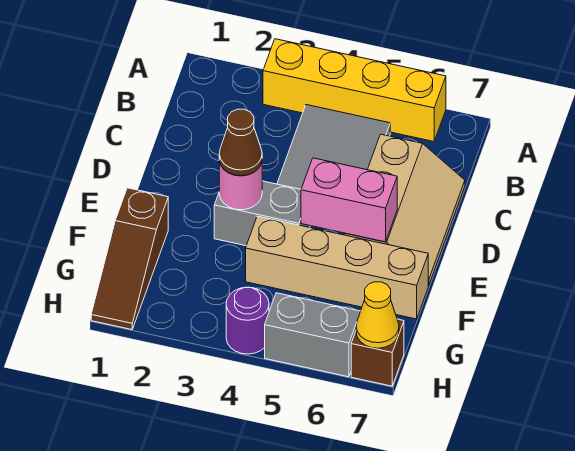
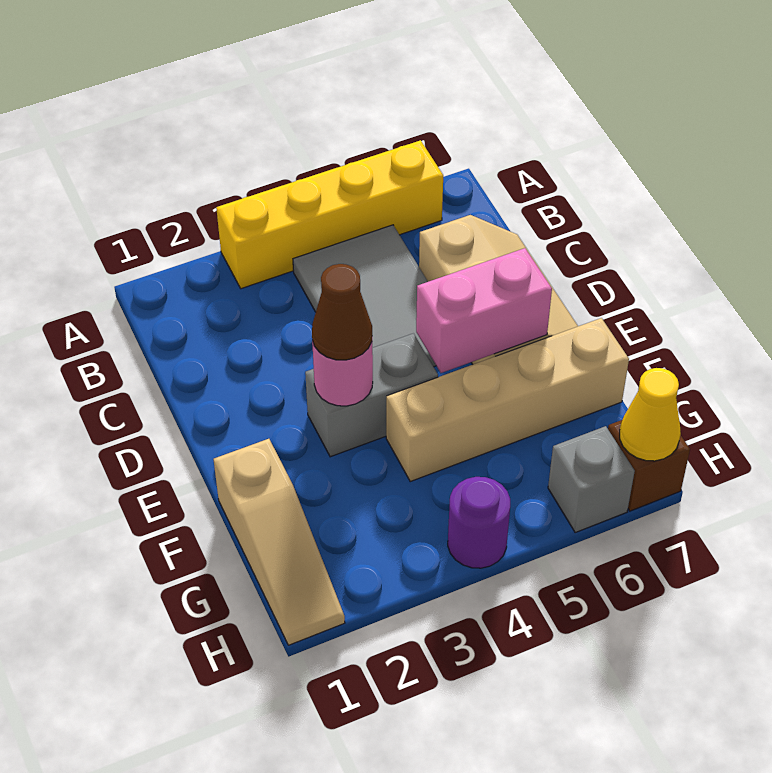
brown slope F1:H1 level 1 top F -> tan slope F1:H1 level 1 top F
grey brick H5:H6 level 1 -> grey brick H6 level 1

